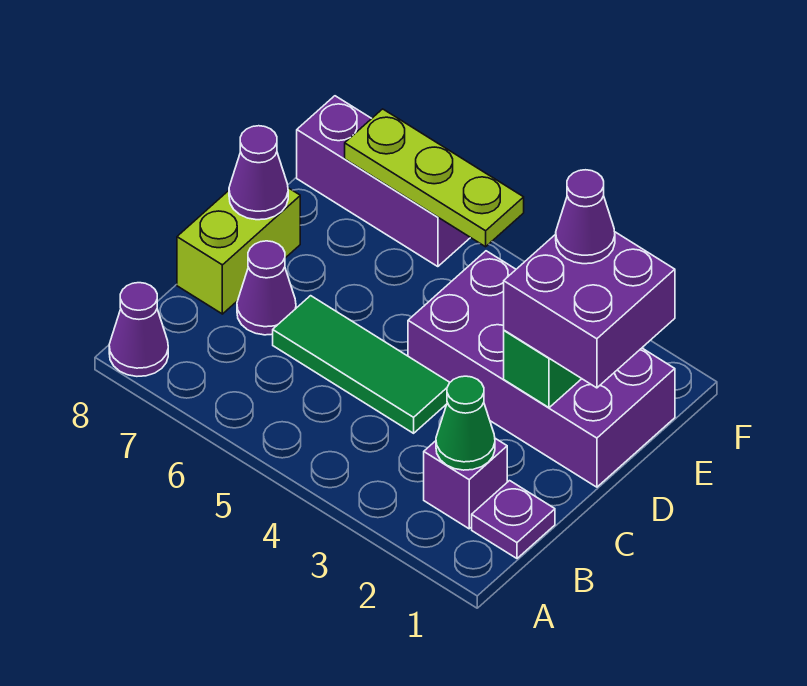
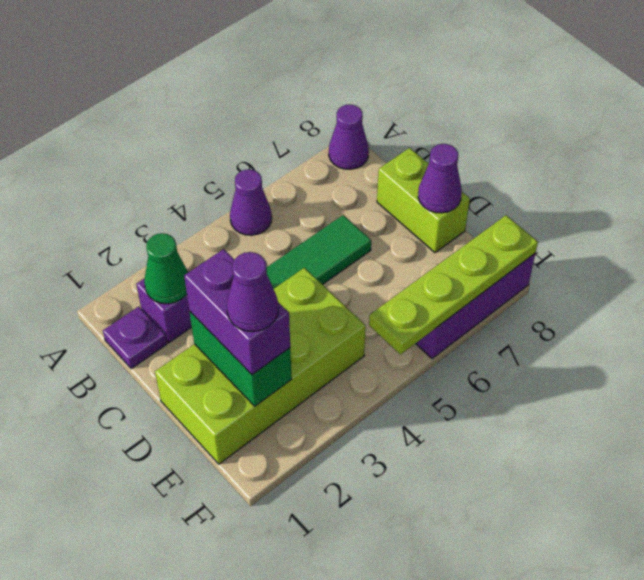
purple cone C7 level 1 -> purple cone A5 level 1
purple brick D1:E4 level 1 -> lime brick D1:E4 level 1
purple brick D1:E2 level 3 -> purple brick D2:E2 level 3
lime plate F5:F7 level 2 -> lime plate F5:F8 level 2

